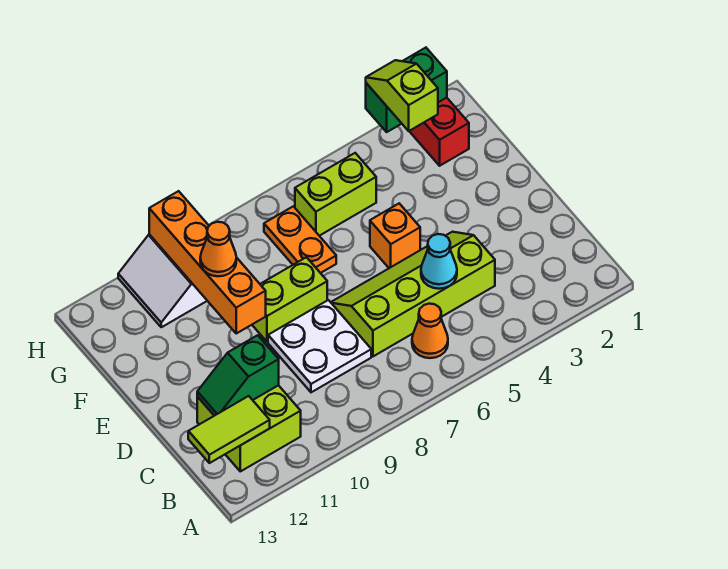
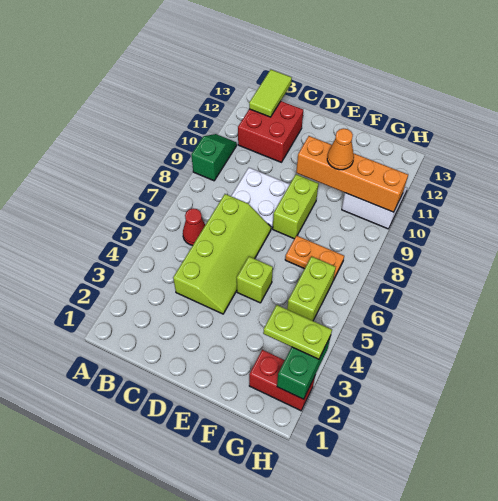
orange cone B6 level 1 -> red cone B6 level 1
lime brick B11:C12 level 1 -> red brick B11:C12 level 1
cyan cone C5 level 2 -> none
green slope C11:C12 level 2 top 11 -> green slope A9:A10 level 1 top 9
orange brick E5 level 1 -> lime brick E5 level 1
lime slope G3:H3 level 3 top G -> lime plate G3:H3 level 3

